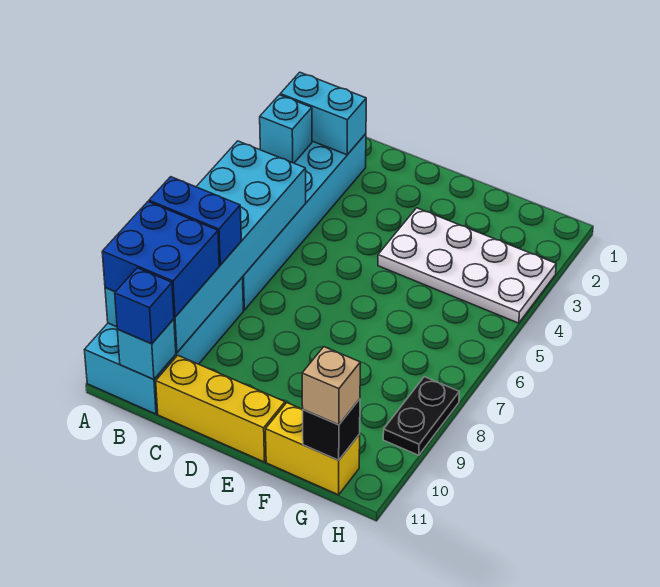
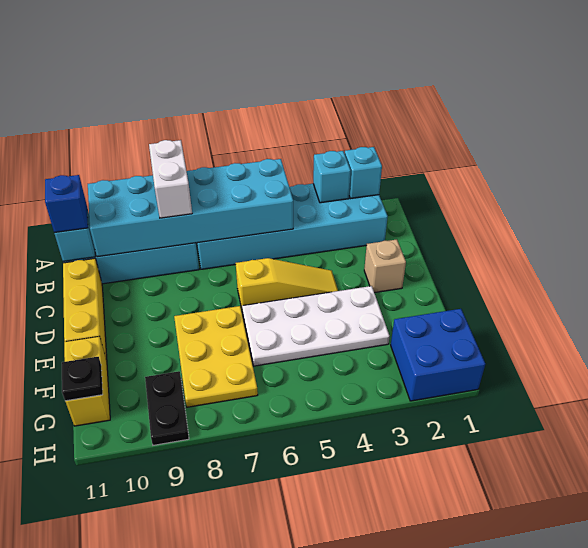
cyan brick A2:B2 level 2 -> cyan brick A2 level 2
blue brick A8:B8 level 3 -> white brick A8:B8 level 3
blue brick A9:B10 level 3 -> blue brick G1:H2 level 1
none -> yellow slope D4:D6 level 1 top 6
white plate E3:H4 level 1 -> white plate E3:F6 level 1
none -> yellow plate E7:G8 level 1
black brick G11 level 2 -> black plate G11 level 2
tan brick G11 level 3 -> tan brick D2 level 1
black plate H8:H9 level 1 -> black plate G9:H9 level 1

